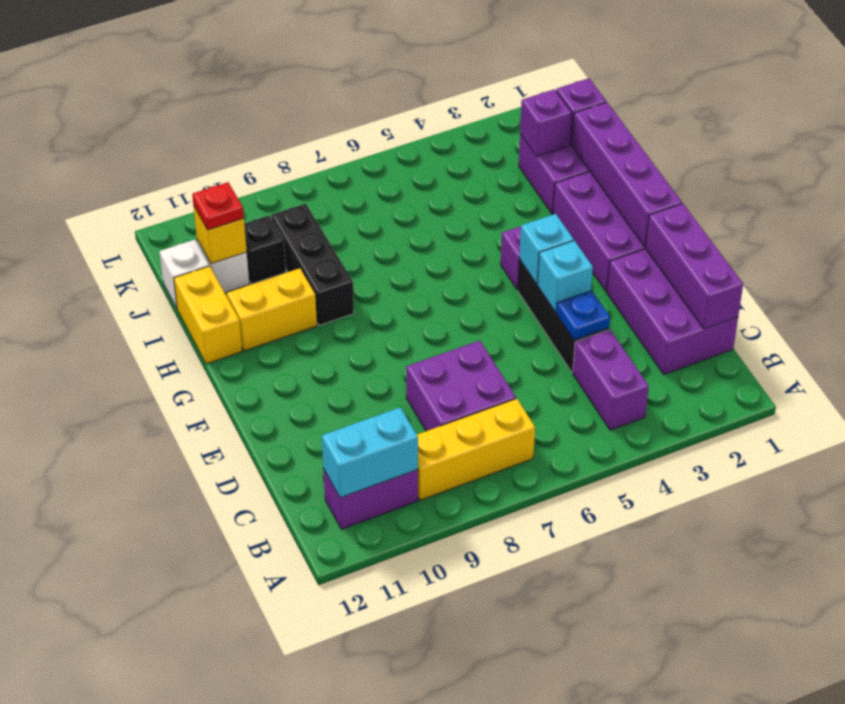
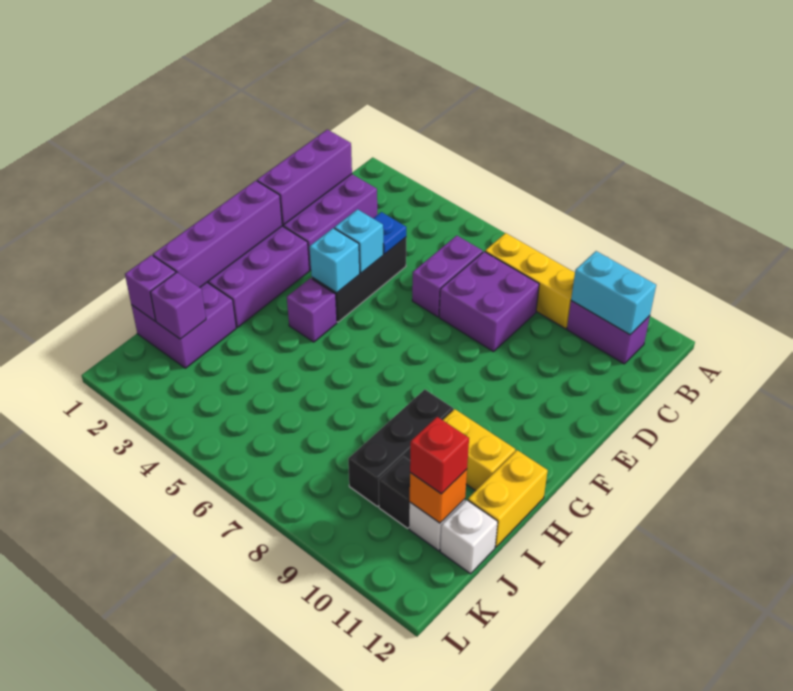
purple brick B4:C4 level 1 -> purple brick C6:D6 level 1
yellow brick J11 level 2 -> orange brick J11 level 2
red plate J11 level 3 -> red brick J11 level 3

